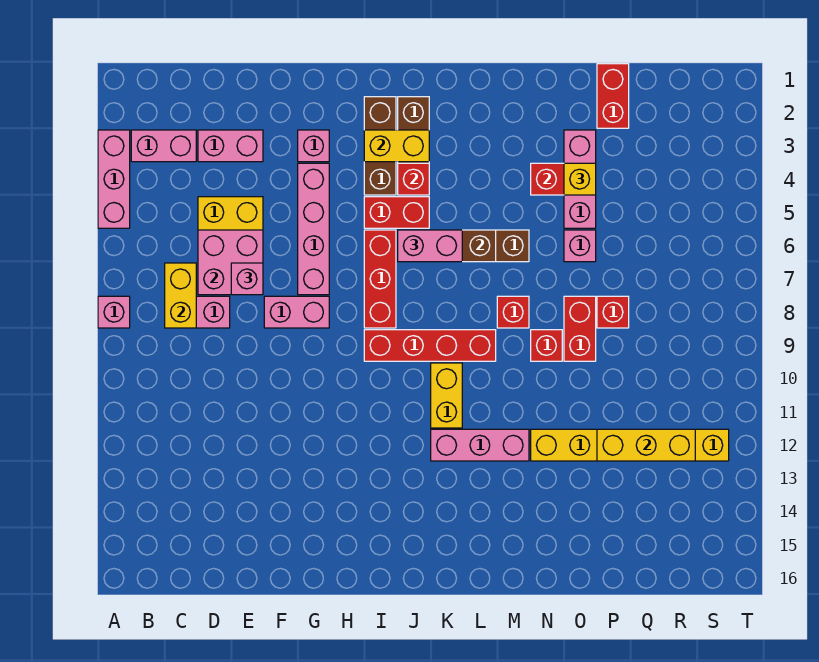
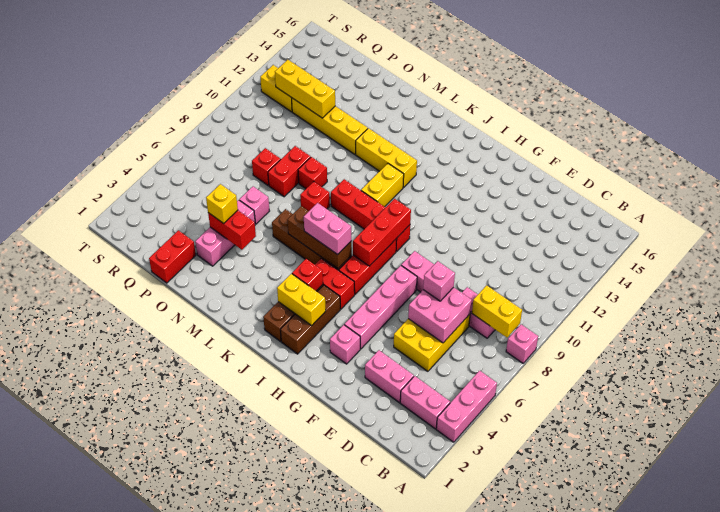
yellow brick C7:C8 level 2 -> yellow brick B8:C8 level 2
none -> red brick I7:I9 level 2
pink brick K12:M12 level 1 -> yellow brick K12:M12 level 1

